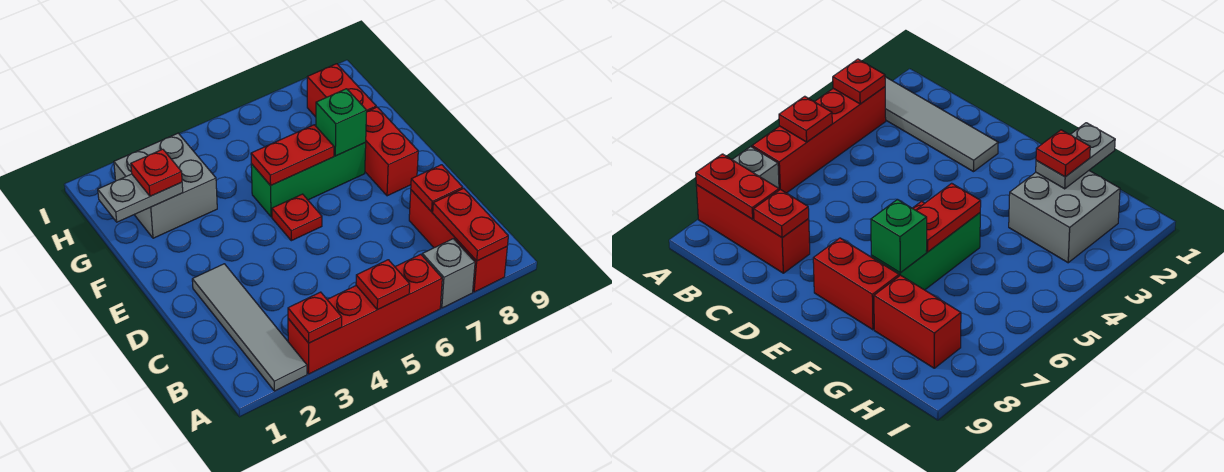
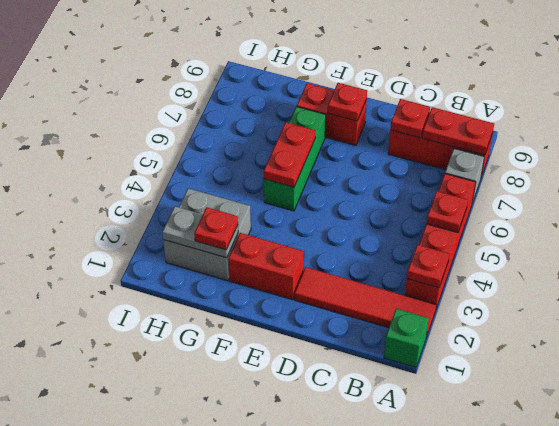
grey tile A2:D2 level 1 -> red tile A2:D2 level 1
red plate E5 level 1 -> red plate E8 level 2
green brick F7 level 2 -> green brick A1 level 1
grey plate G1:G2 level 2 -> grey plate G2:H2 level 2
red brick G8:H8 level 1 -> red brick E2:F2 level 1

